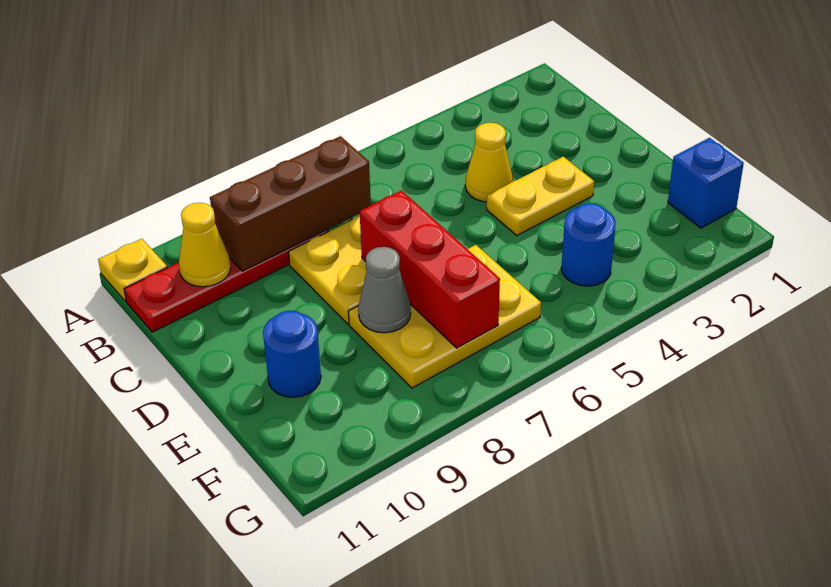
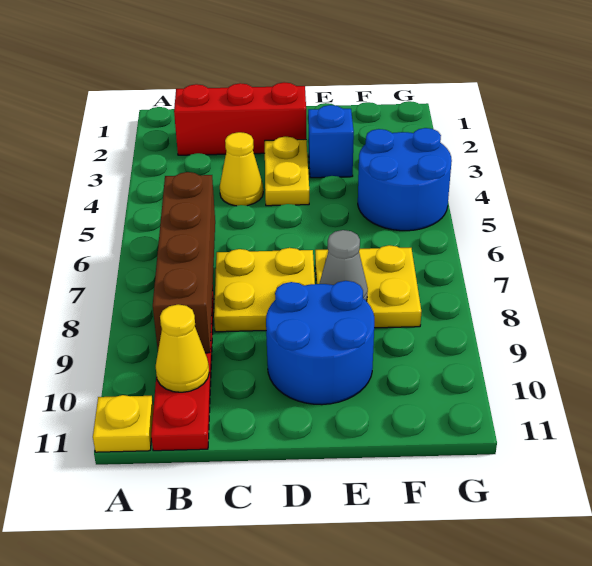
brown brick B7:B9 level 2 -> brown brick B6:B9 level 2
red brick D7:F7 level 2 -> red brick B2:D2 level 1
yellow plate E6:F8 level 1 -> yellow plate E7:F8 level 1
blue round brick E10 level 1 -> blue round brick D9:E10 level 1
blue brick F1 level 1 -> blue brick E3 level 1
blue round brick F4 level 1 -> blue round brick F4:G5 level 1

